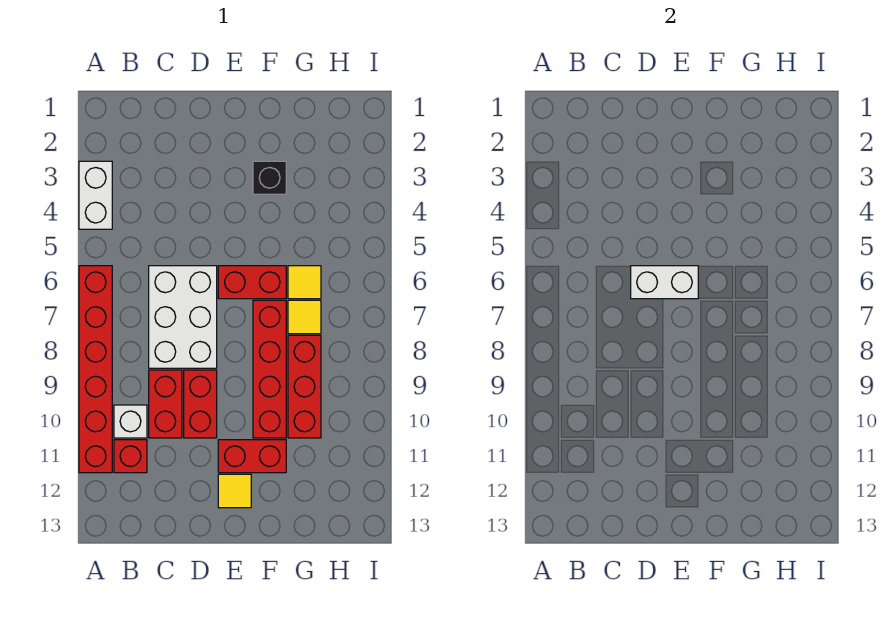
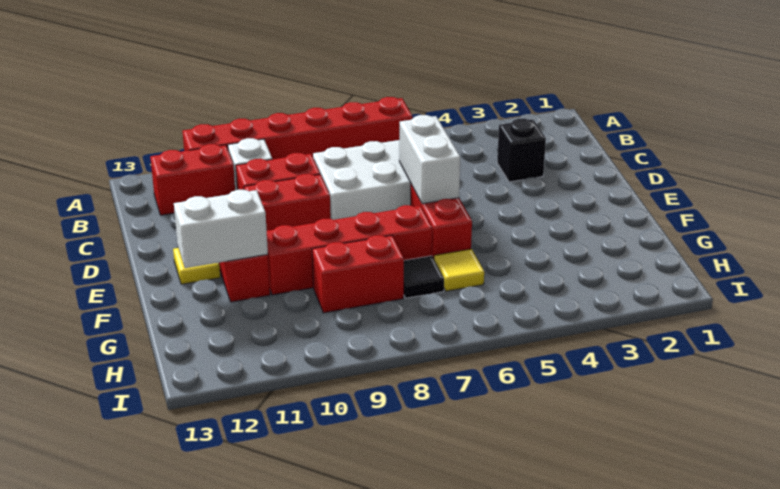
white brick A3:A4 level 1 -> white brick F11:F12 level 2
red brick B11 level 1 -> red brick B11:B12 level 1
black brick F3 level 1 -> black brick C3 level 1
yellow tile G7 level 1 -> black tile G7 level 1
red brick G8:G10 level 1 -> red brick G8:G9 level 1

